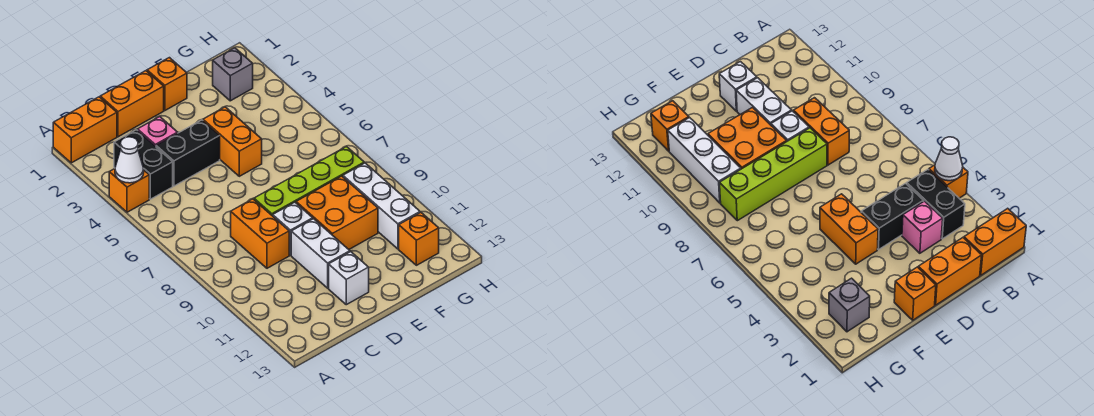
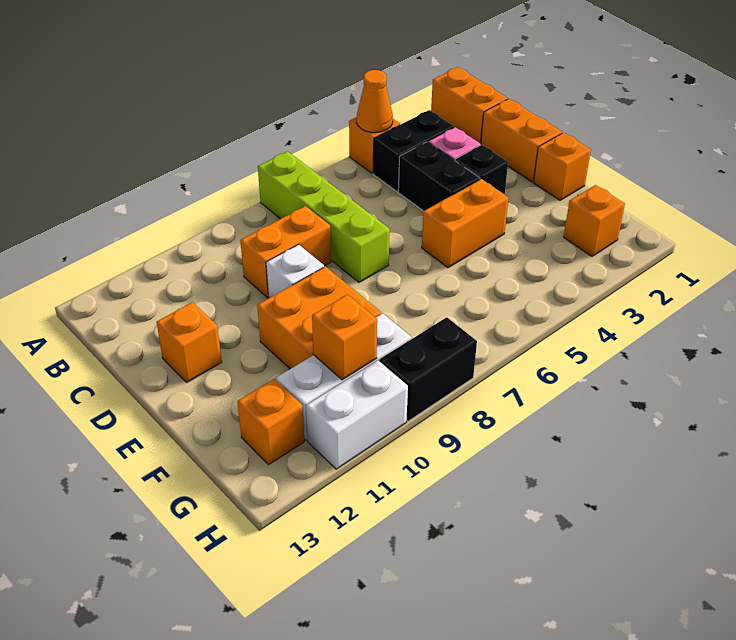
white cone A4 level 2 -> orange cone A4 level 2
none -> black brick D3 level 1
lime brick D8:G8 level 1 -> lime brick A7:D7 level 1
white brick D10:D11 level 1 -> white brick H10:H11 level 1
white brick D12 level 1 -> orange brick D12 level 1
grey brick G2 level 1 -> orange brick G2 level 1
none -> orange brick G10 level 2
none -> black brick H8:H9 level 1

